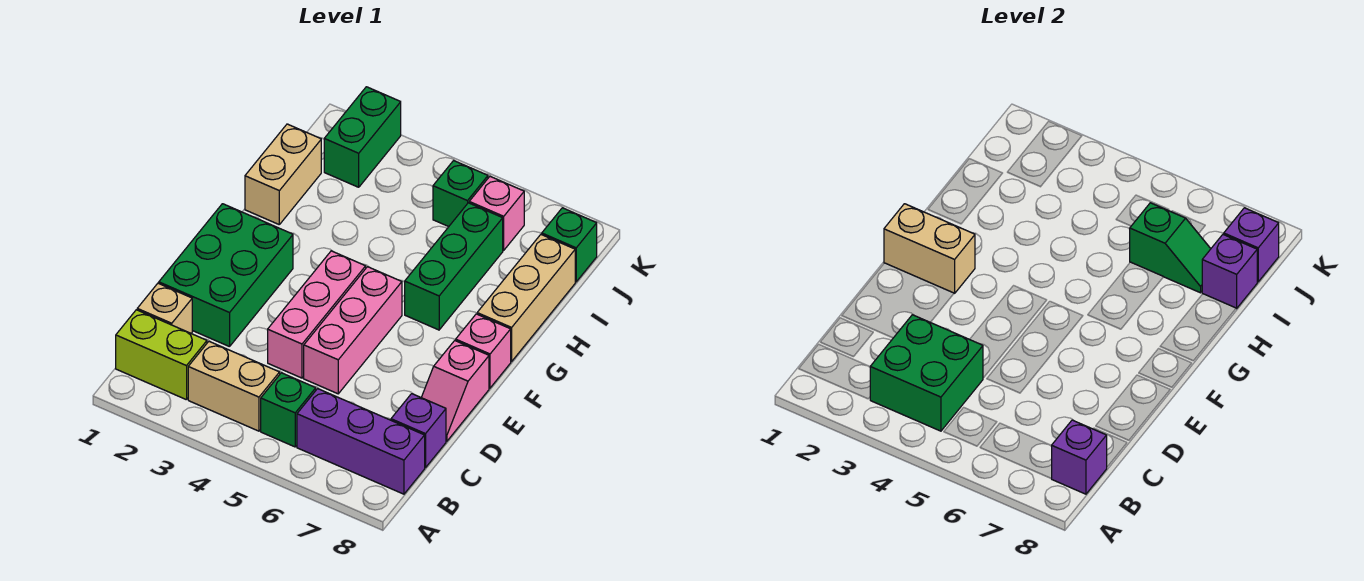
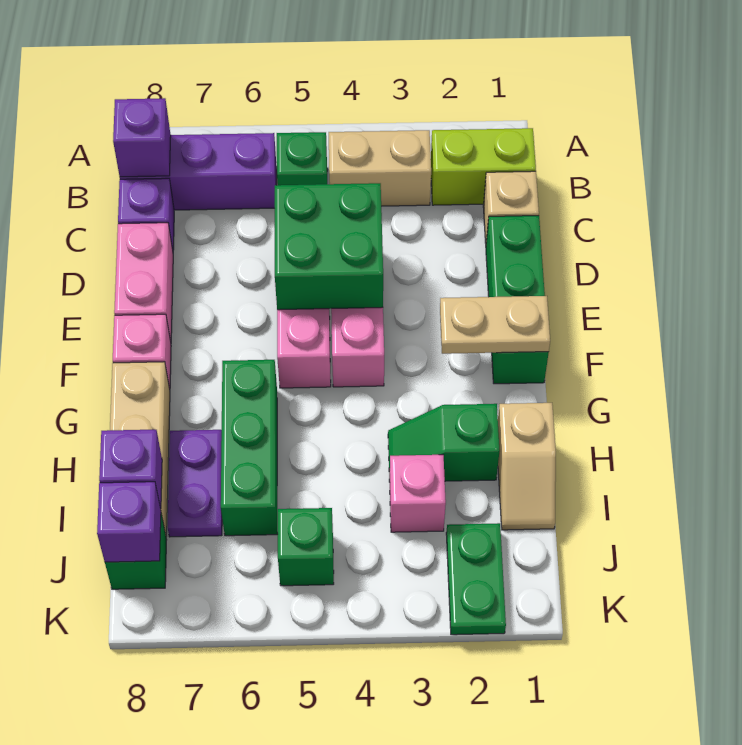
green brick B3:C4 level 2 -> green brick D4:E5 level 2
green brick D1:F2 level 1 -> green brick D1:F1 level 1
pink slope D8:E8 level 1 top E -> pink brick D8:E8 level 1
tan brick F1:F2 level 2 -> tan plate F1:F2 level 2
tan brick H1:I1 level 1 -> tan slope H1:I1 level 1 top H
none -> purple plate H7:I7 level 1
green slope I6:I7 level 2 top 6 -> green slope H2:H3 level 1 top 2
green brick J2:K2 level 1 -> green plate J2:K2 level 1
pink brick J6 level 1 -> pink brick I3 level 1

